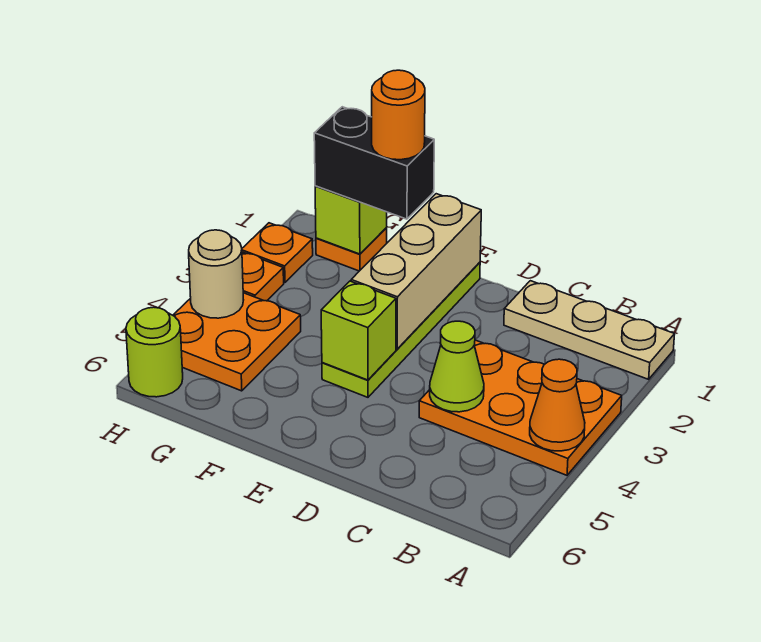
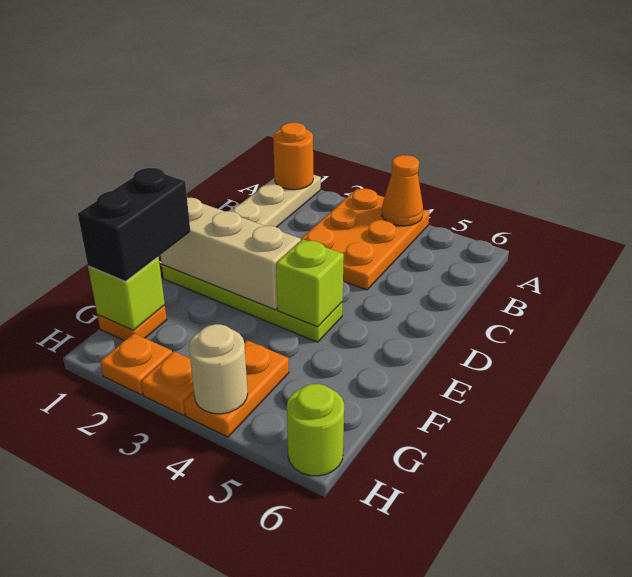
lime cone C4 level 2 -> none
orange round brick F1 level 4 -> orange round brick A1 level 2
orange plate G4:H5 level 1 -> orange plate G4:H4 level 1

